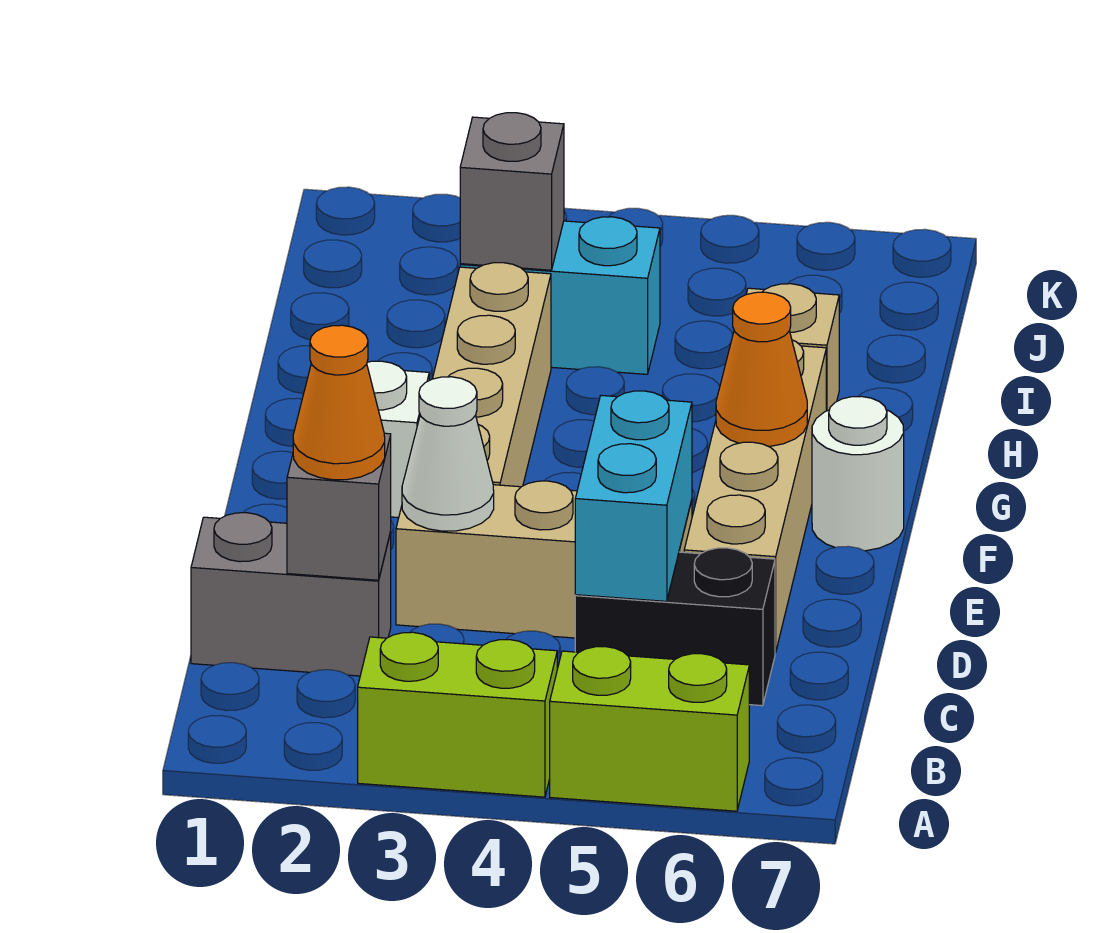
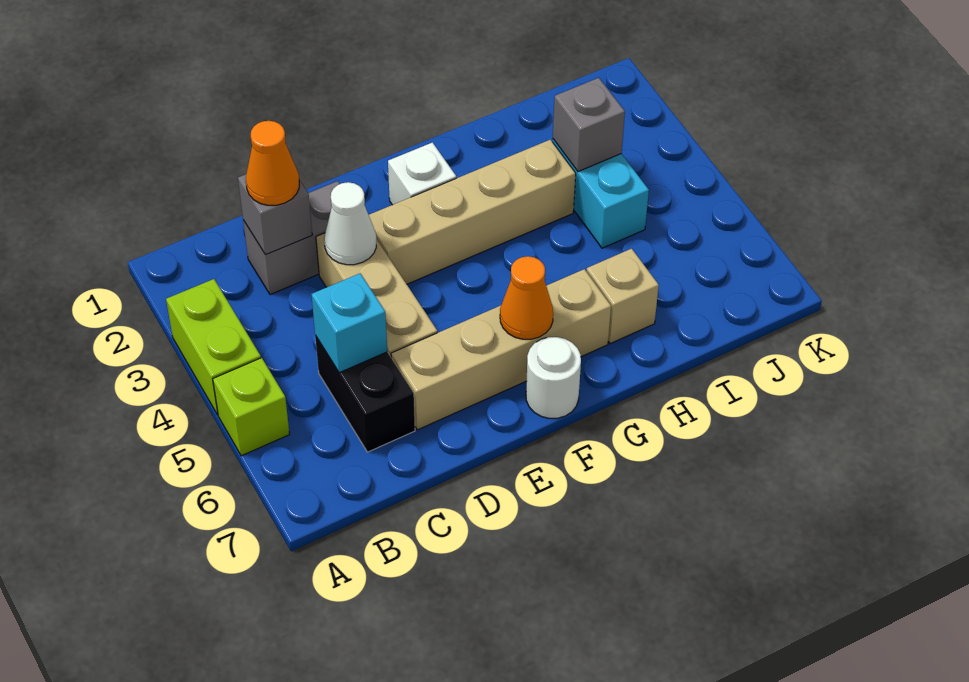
lime brick A5:A6 level 1 -> lime brick A5 level 1
grey brick C1:C2 level 1 -> grey brick C2:D2 level 1
cyan brick C5:D5 level 2 -> cyan brick C5 level 2

